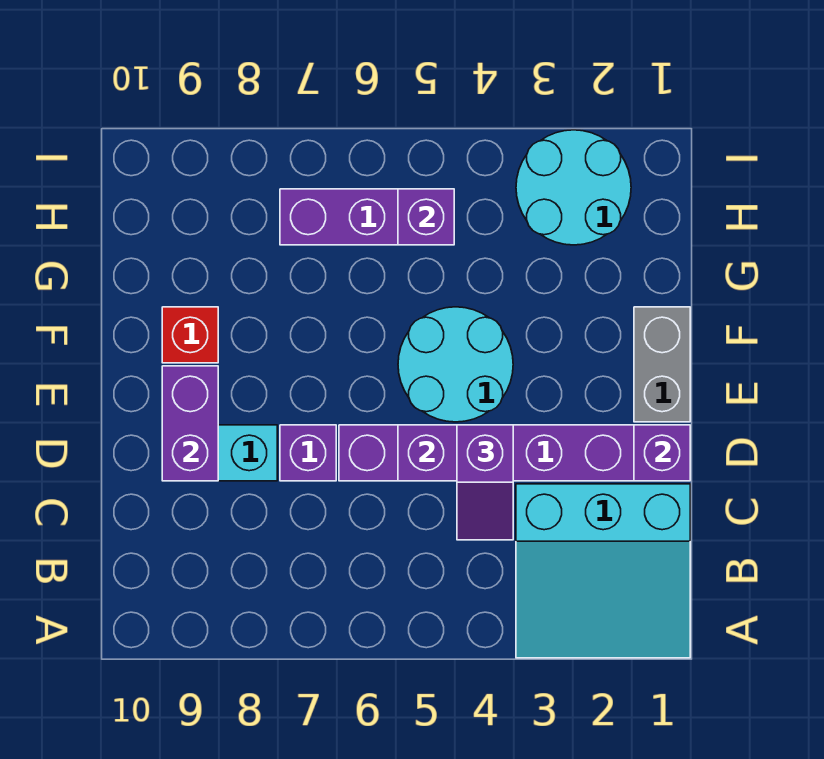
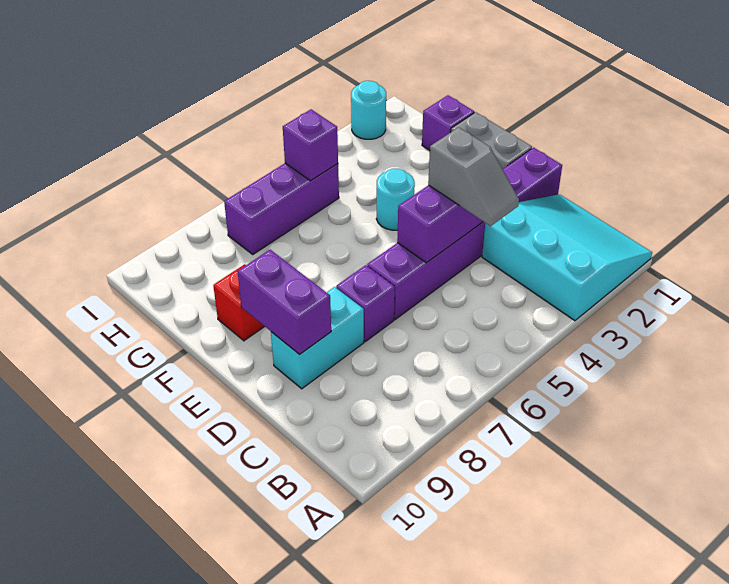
cyan slope A1:C3 level 1 top C -> cyan slope A1:C3 level 1 top 3
purple slope C4:D4 level 3 top D -> grey slope C4:D4 level 3 top D
purple brick D1 level 2 -> purple brick G1 level 1
cyan round brick E4:F5 level 1 -> cyan round brick F4 level 1
cyan round brick H2:I3 level 1 -> cyan round brick I2 level 1

